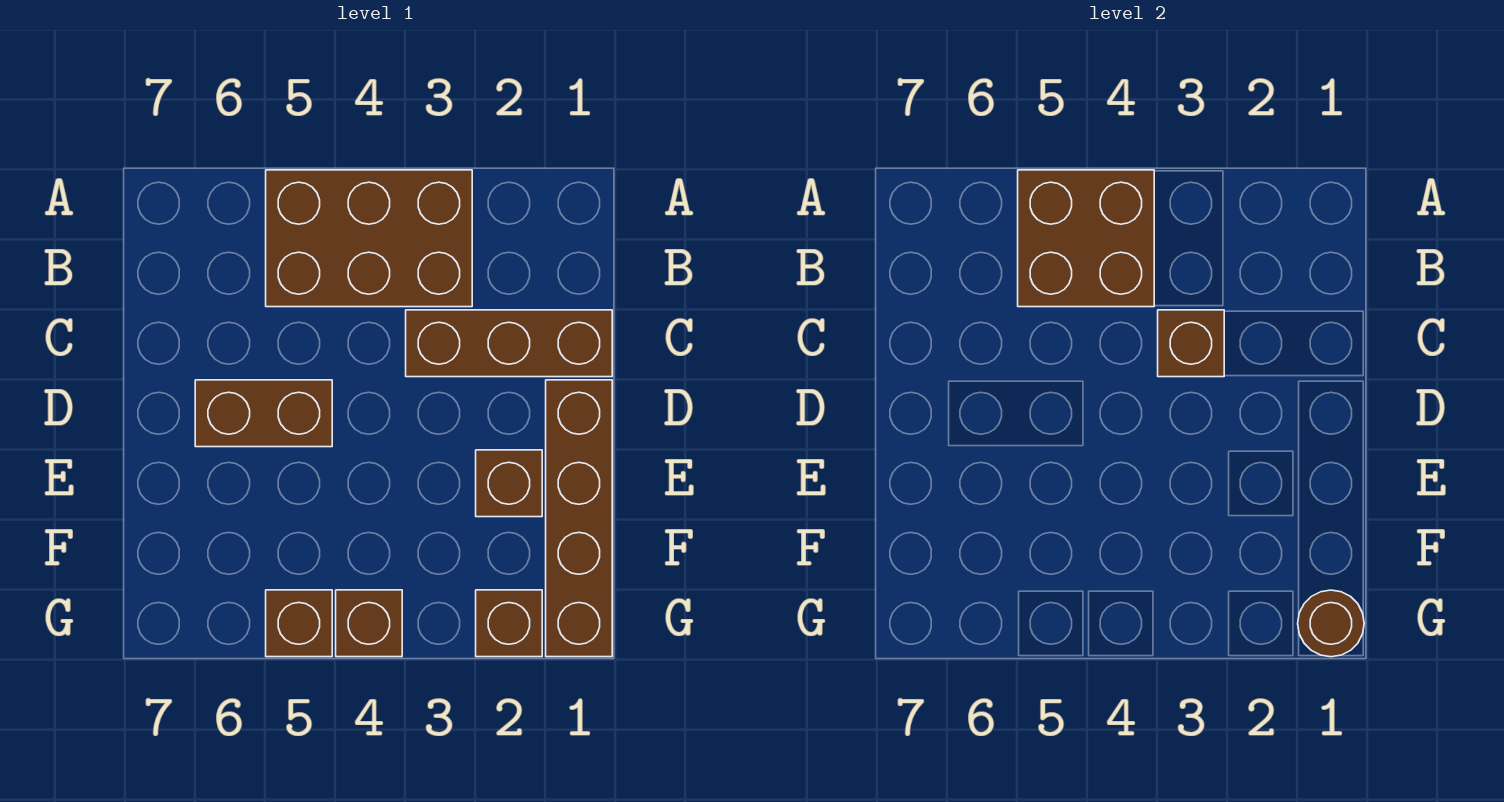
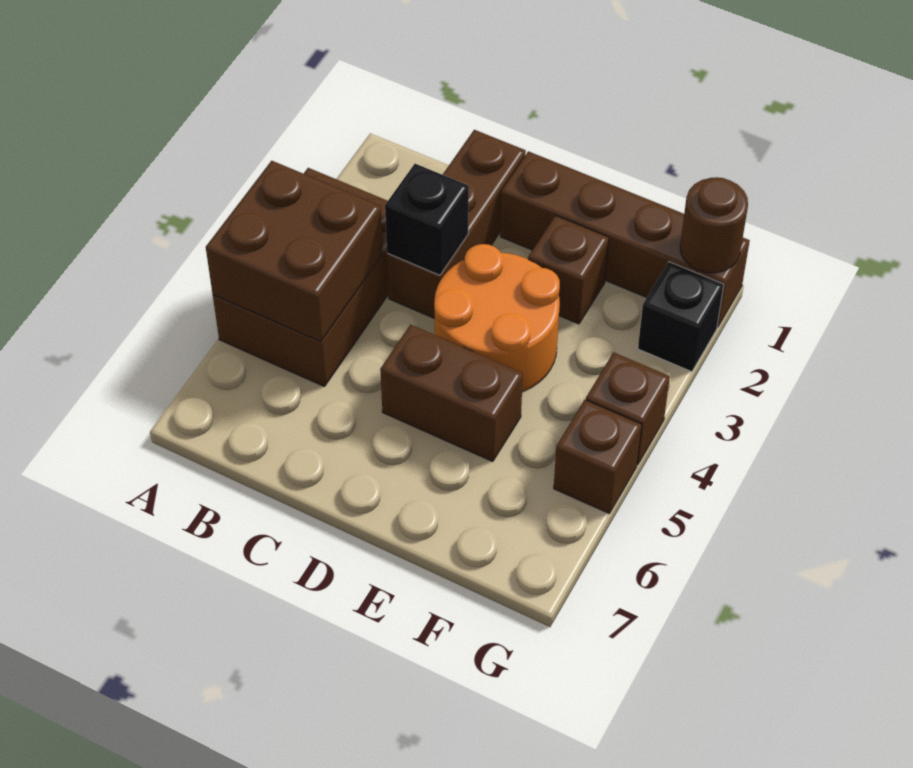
brown brick C3 level 2 -> black brick C3 level 2
none -> orange round brick D3:E4 level 1
brown brick D5:D6 level 1 -> brown brick D5:E5 level 1
brown brick G2 level 1 -> black brick G2 level 1

